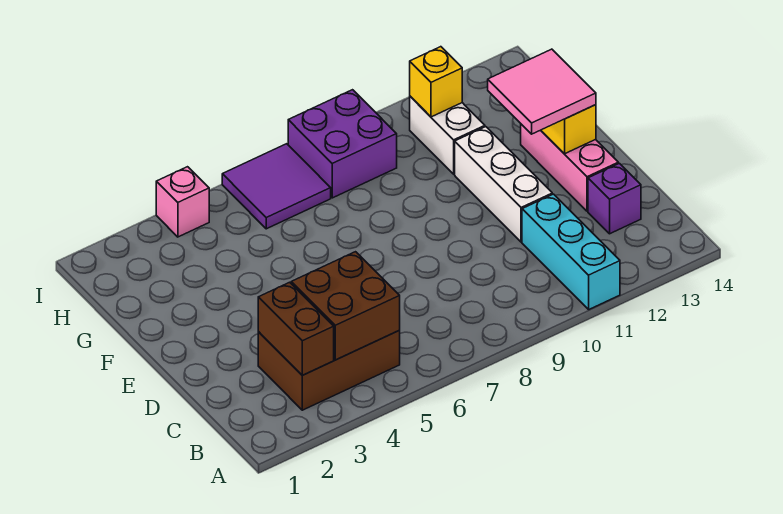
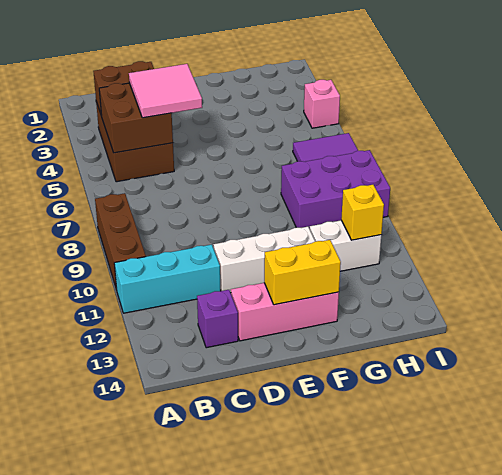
none -> brown brick A8:A10 level 1
pink tile E12:F13 level 3 -> pink tile C4:D5 level 3
purple brick H8:I9 level 1 -> purple brick G8:I9 level 1

